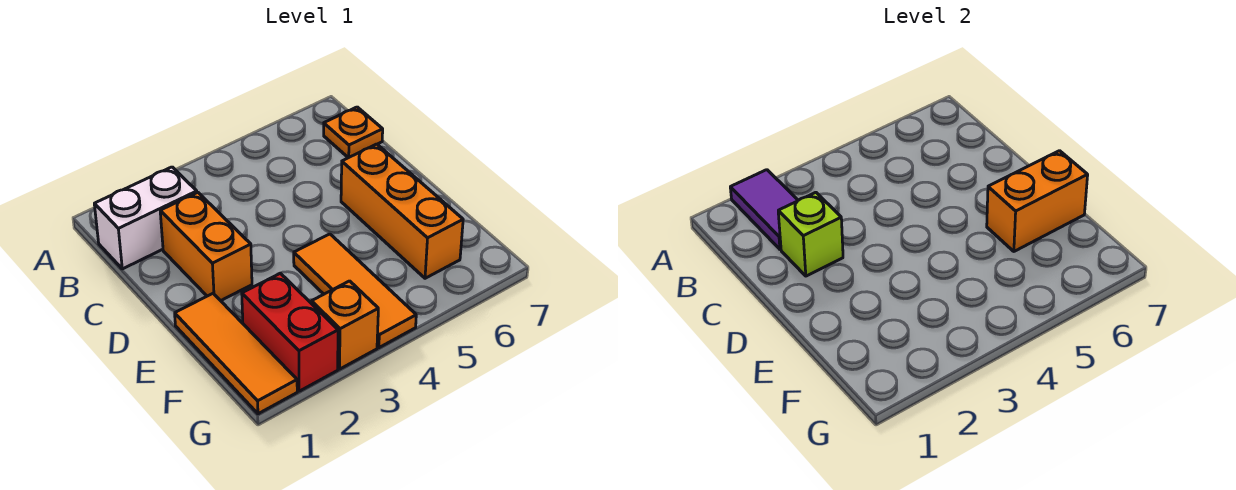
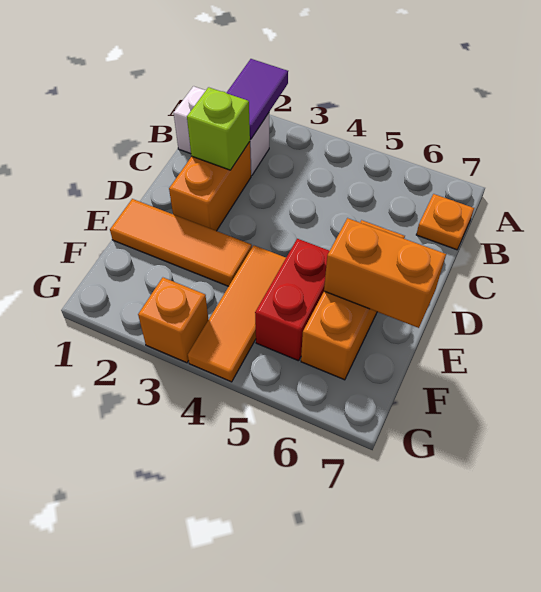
orange tile E1:G1 level 1 -> orange tile E1:E3 level 1
red brick F2:G2 level 1 -> red brick E5:F5 level 1

